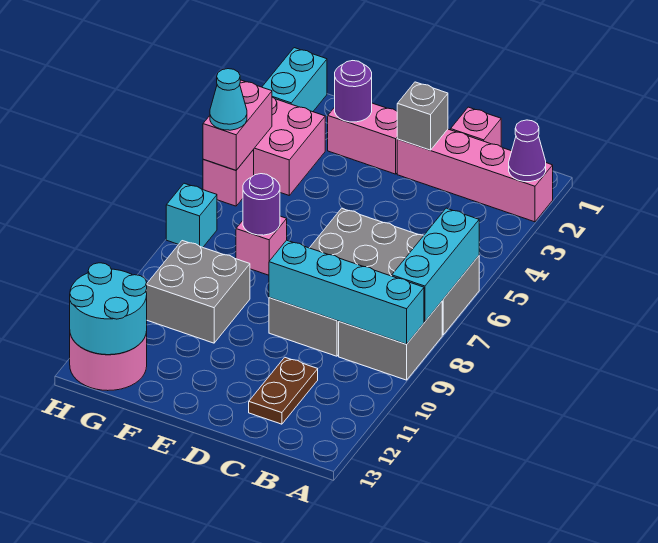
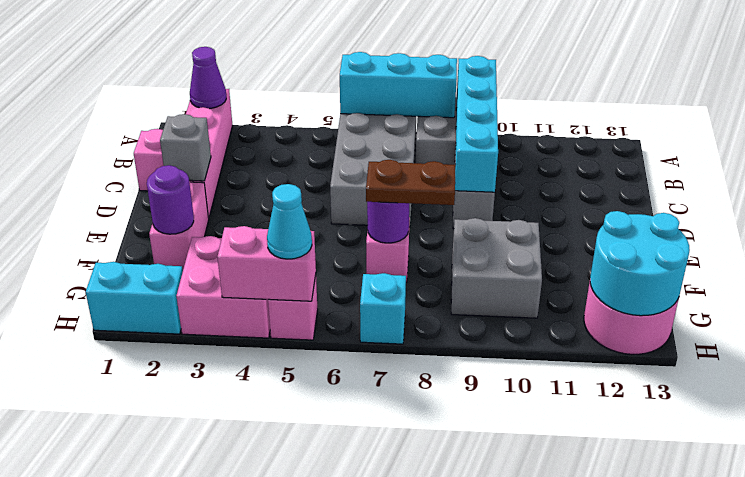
brown plate C11:C12 level 1 -> brown plate F7:F8 level 3

